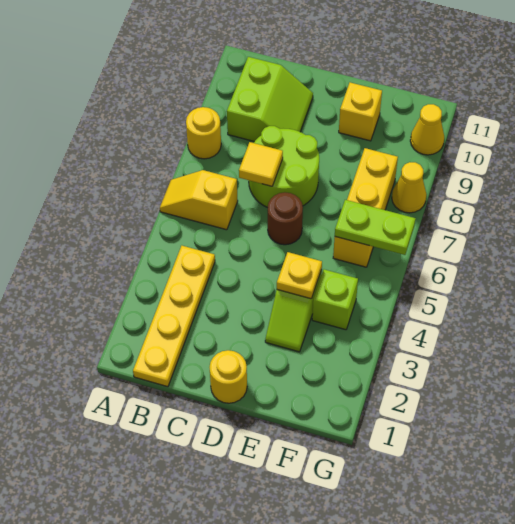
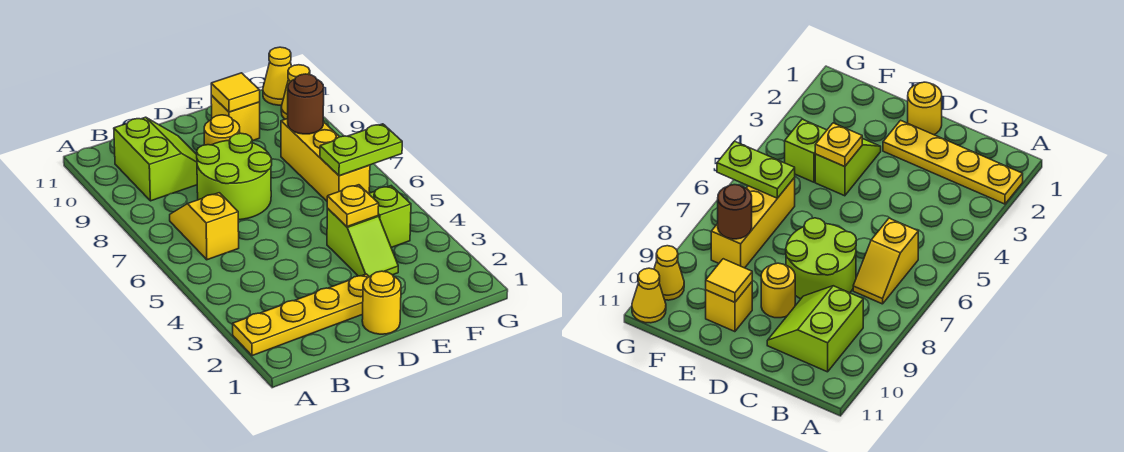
yellow slope A6:B6 level 1 top B -> yellow slope B6:B7 level 1 top 6
yellow round brick A8 level 1 -> yellow round brick D9 level 1
yellow plate B1:B4 level 1 -> yellow plate A2:D2 level 1
yellow tile C7 level 2 -> yellow tile E10 level 2
brown round brick D6 level 1 -> brown round brick F8 level 2
yellow cone G8 level 1 -> yellow cone G11 level 1

